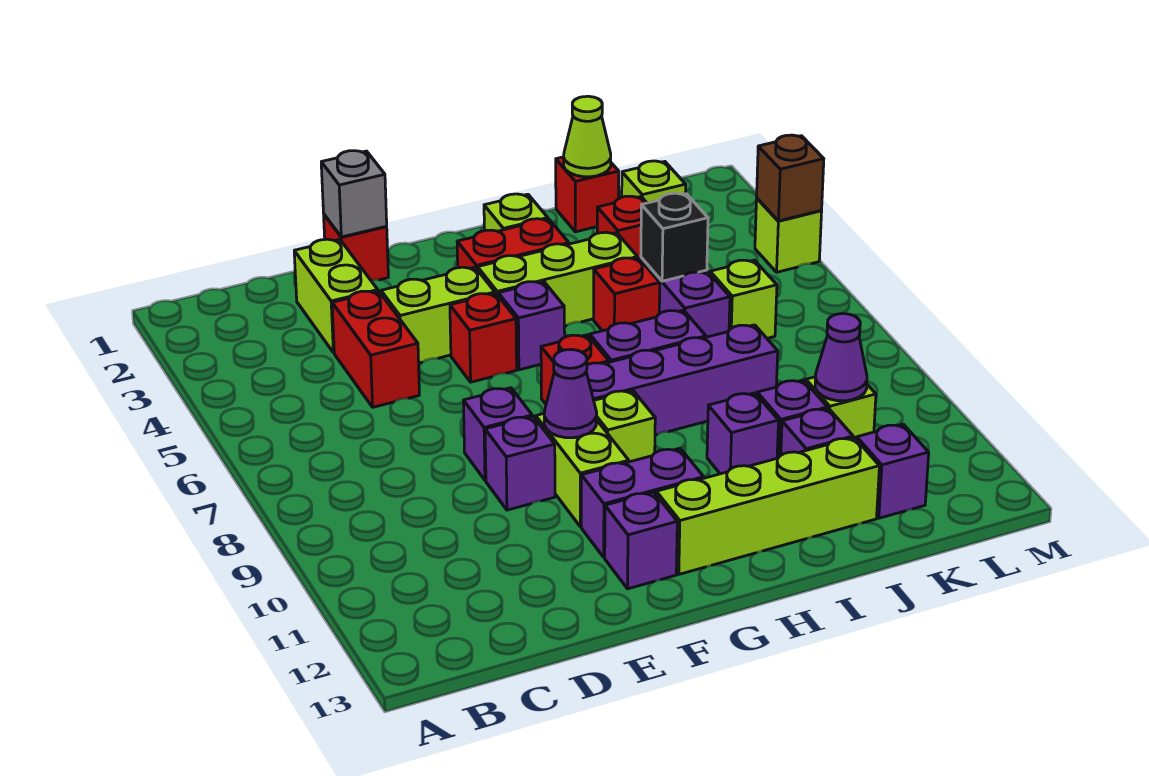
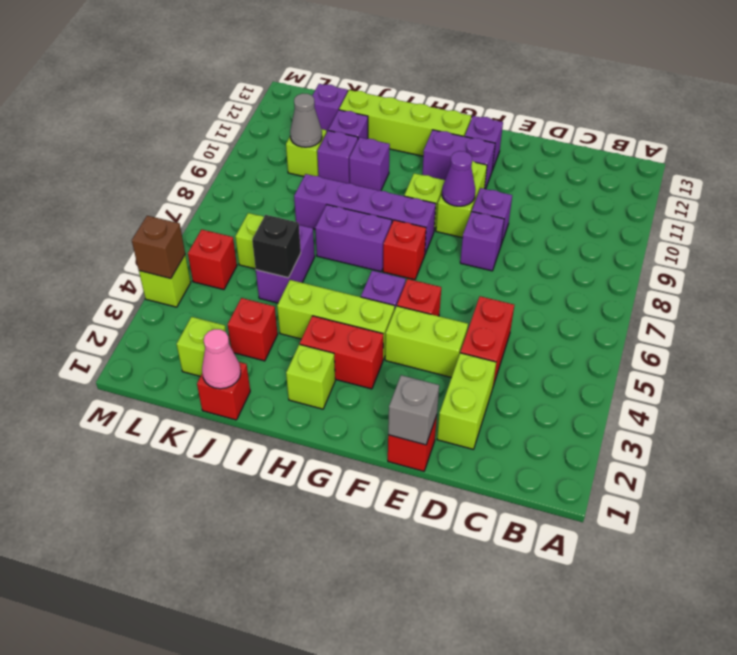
red brick I5 level 1 -> red brick L5 level 1
lime cone J1 level 2 -> pink cone J1 level 2
purple cone K10 level 2 -> grey cone K10 level 2

